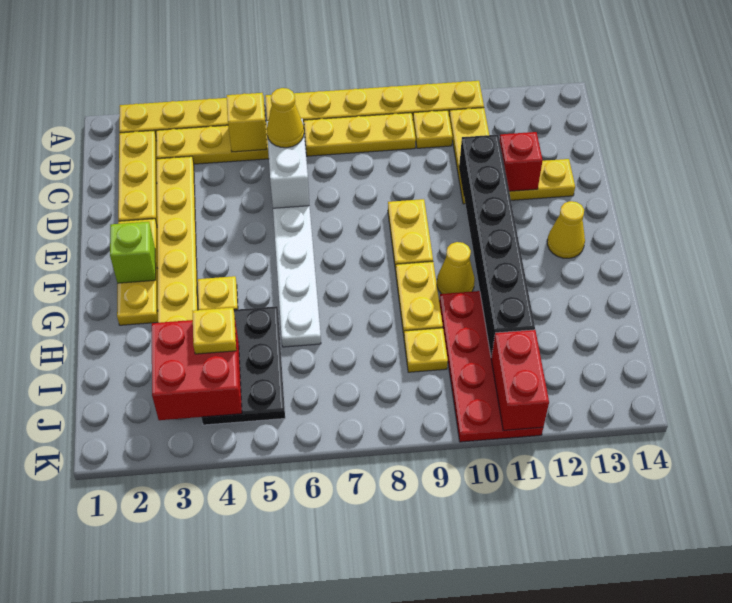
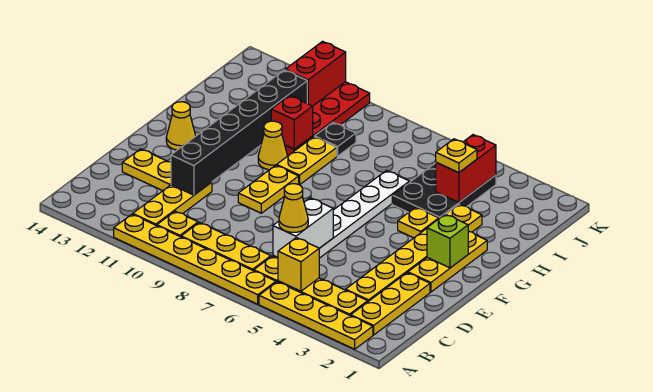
red brick D12 level 2 -> red brick H10 level 2
red brick I3:J4 level 2 -> red brick I4:J4 level 2
yellow plate I9 level 1 -> black plate I9 level 1

